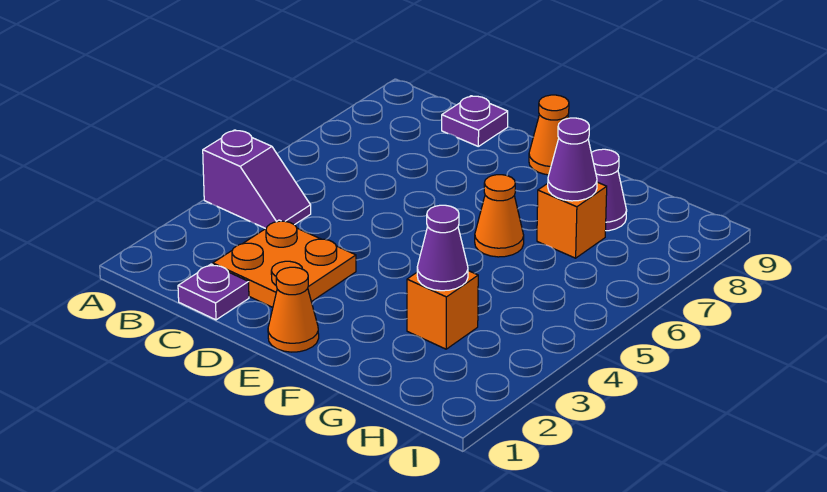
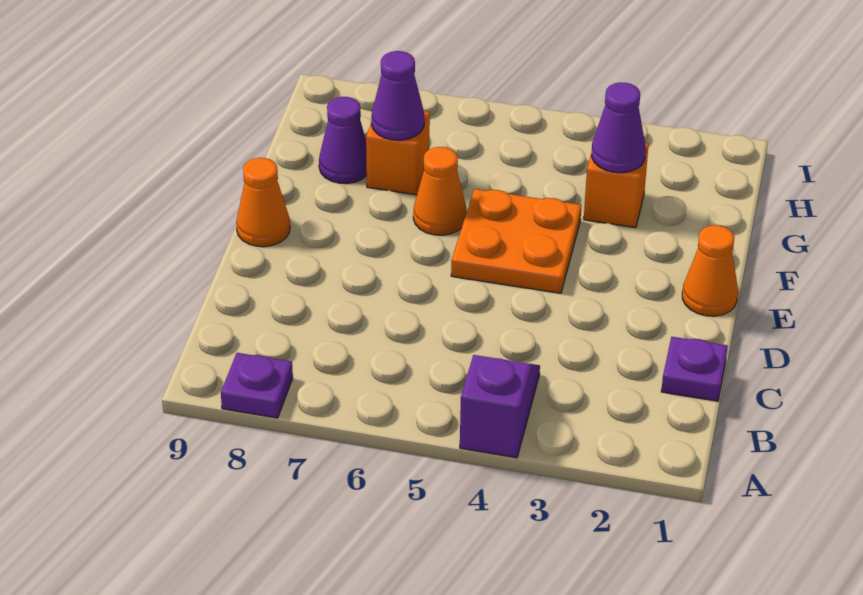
orange plate C2:D3 level 1 -> orange plate E4:F5 level 1
purple plate C9 level 1 -> purple plate A8 level 1

